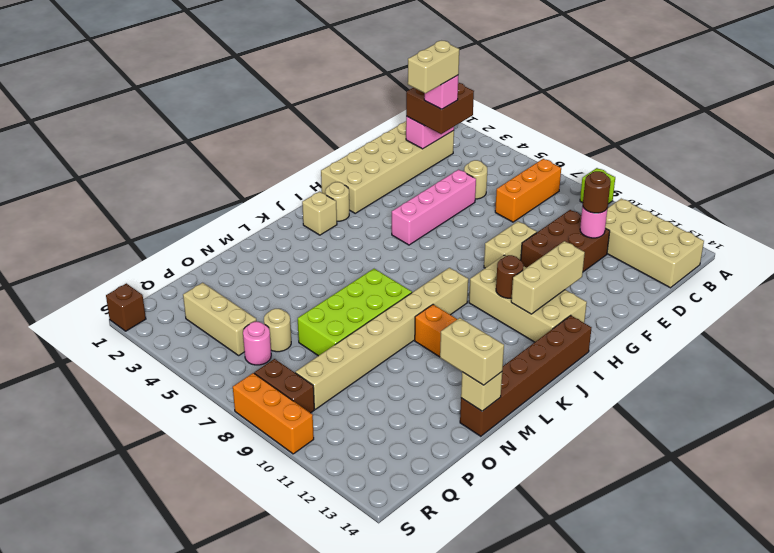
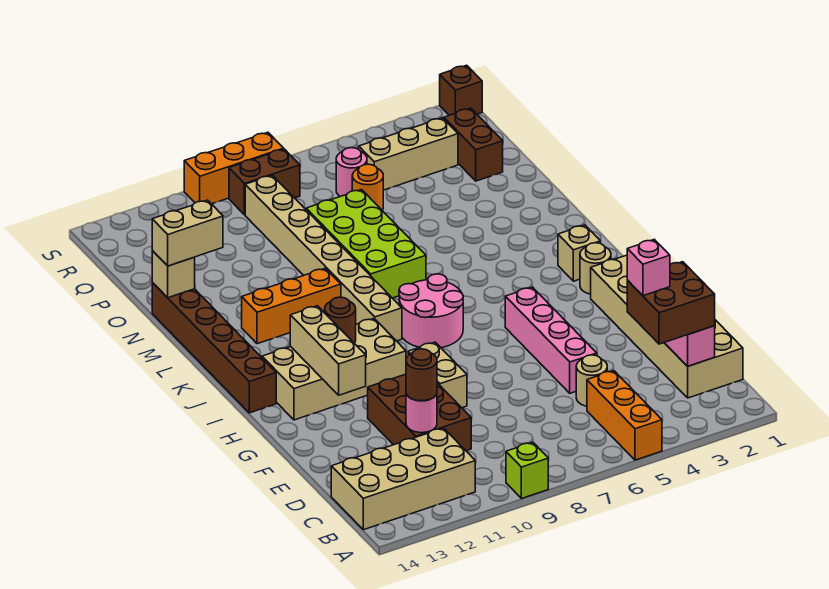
orange brick B7:D7 level 1 -> orange brick A5:C5 level 1
tan brick D3:E3 level 5 -> none
none -> pink round brick I7:J8 level 1
none -> brown brick P2:Q2 level 1
tan round brick P6 level 1 -> orange round brick P6 level 1

